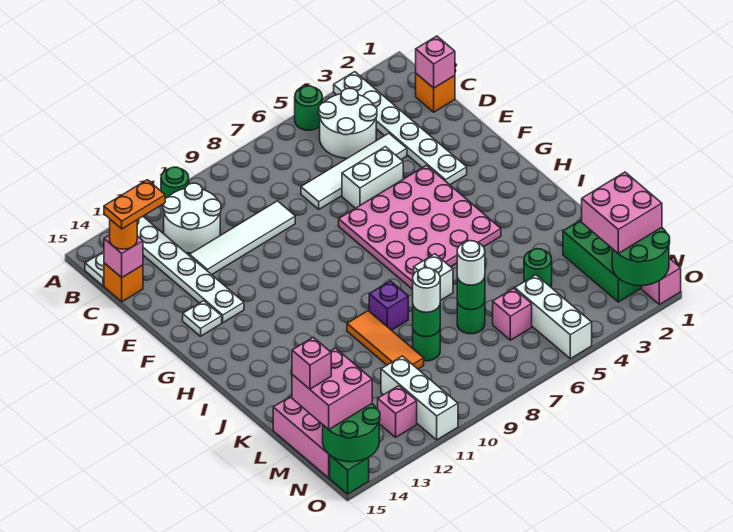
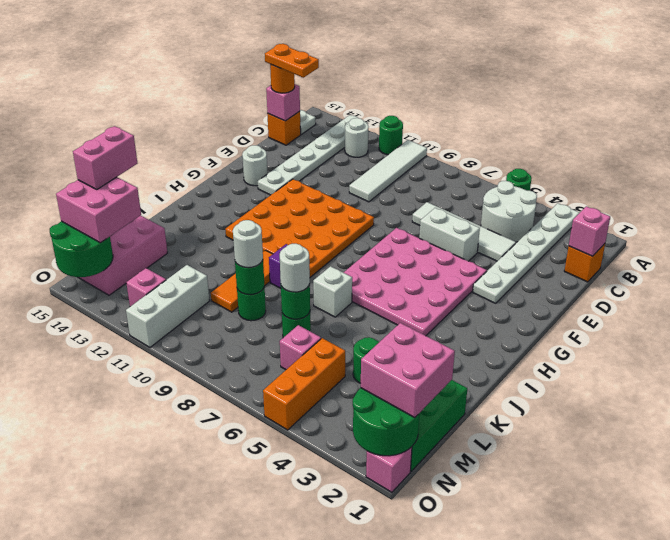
white round brick B11:C12 level 1 -> white round brick B12 level 1
white tile D9:D12 level 1 -> white tile A10:D10 level 1
none -> orange plate F9:I12 level 1
white plate F14 level 1 -> white round brick F14 level 1
white brick M5:O5 level 1 -> orange brick M5:O5 level 1
pink brick M15 level 4 -> pink brick L15:M15 level 4
green brick O15 level 1 -> none

